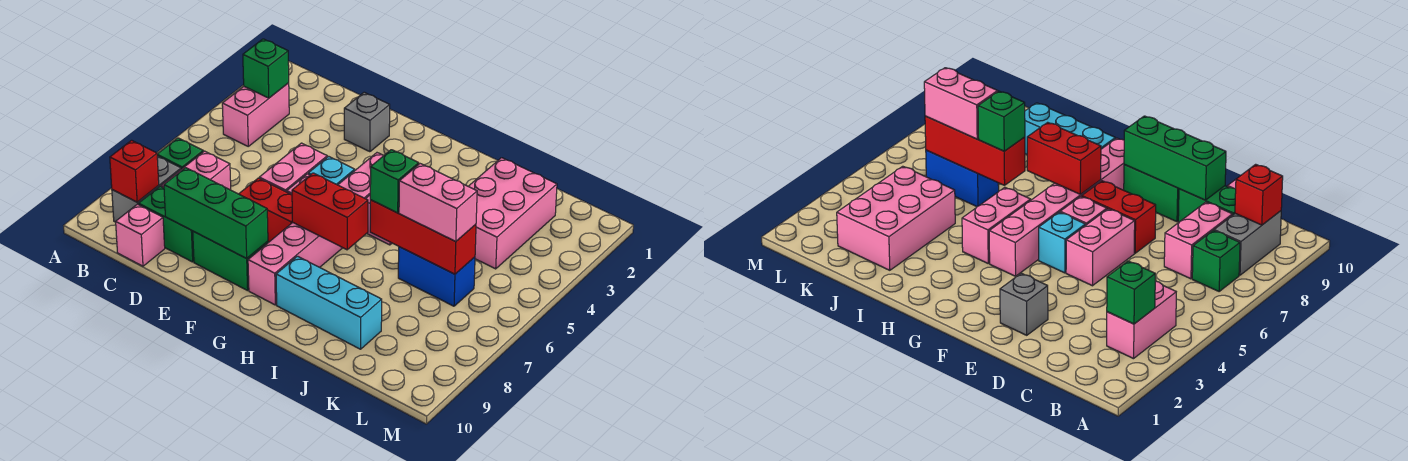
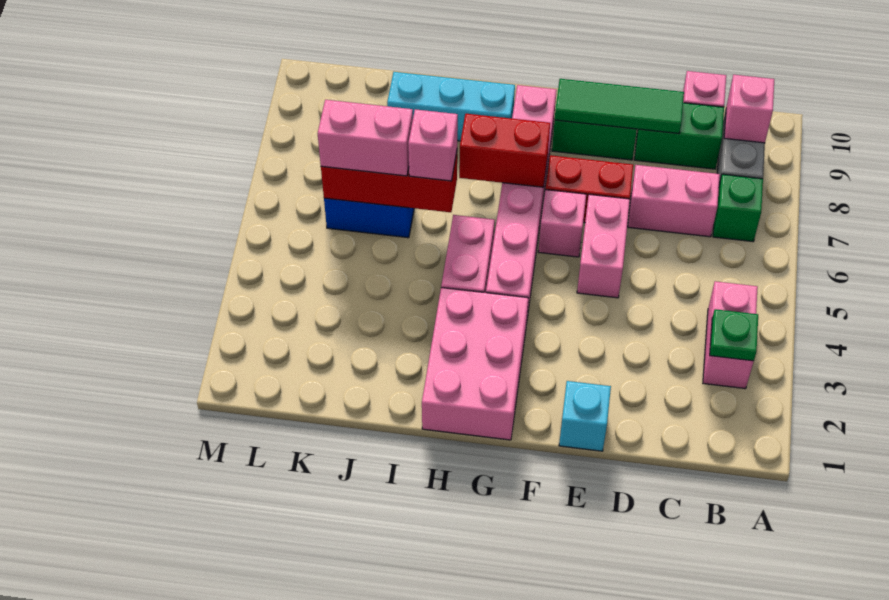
green brick B3 level 2 -> green plate B3 level 2
red brick B9 level 2 -> pink brick B9 level 2
pink brick C7:C8 level 1 -> pink brick C7:D7 level 1
green brick D9:F9 level 2 -> green tile D9:F9 level 2
grey brick E2 level 1 -> none
cyan brick F5 level 1 -> cyan brick E1 level 1
green brick I6 level 3 -> pink brick I6 level 3
pink brick J2:K4 level 1 -> pink brick G1:H3 level 1

